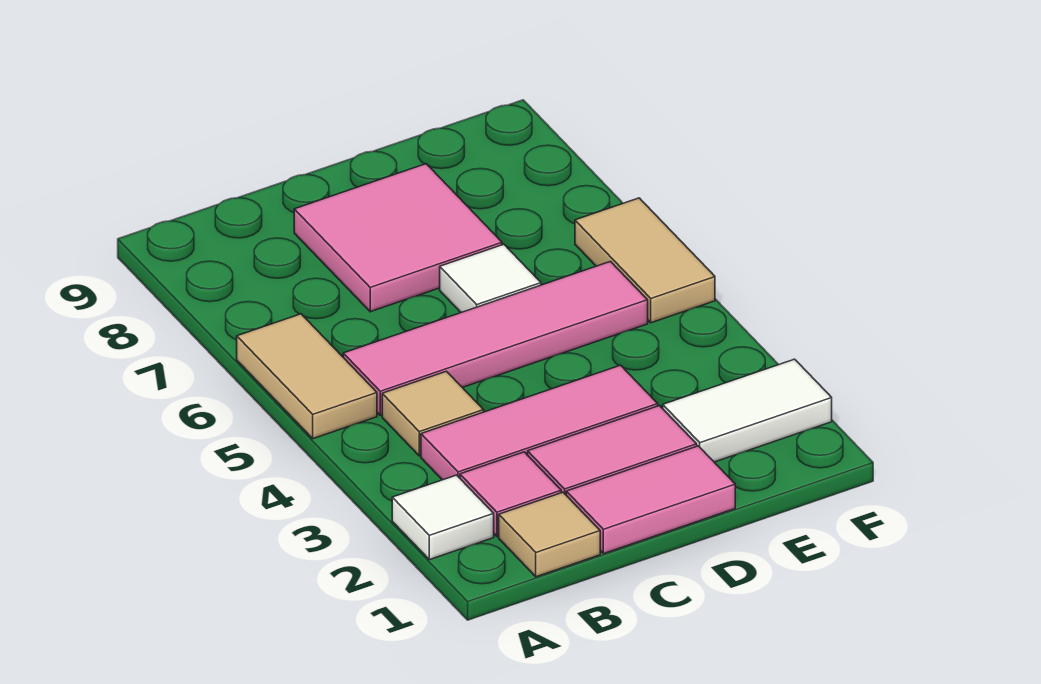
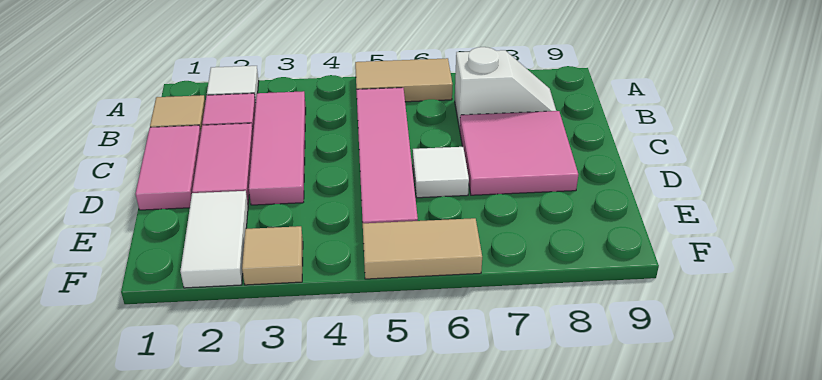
tan tile B4 level 1 -> tan tile F3 level 1
none -> white slope B7:B8 level 1 top 7

